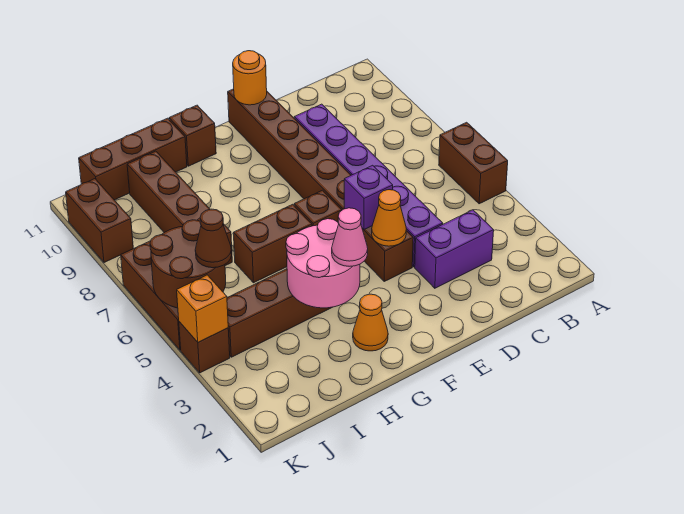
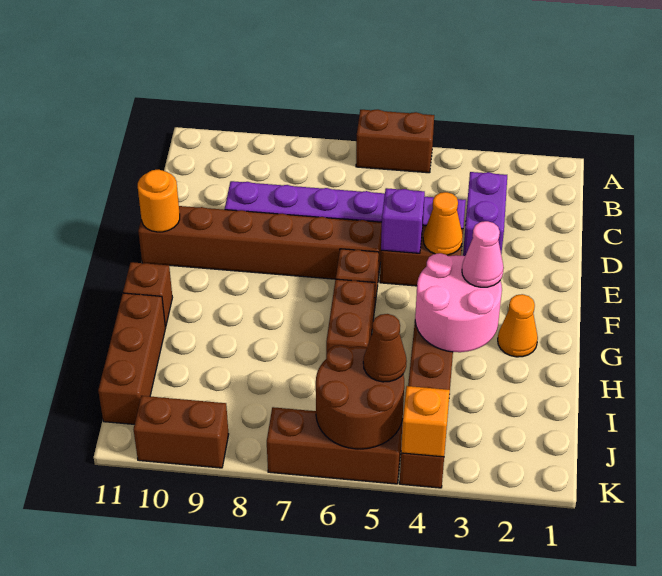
brown brick I7:I10 level 1 -> none

